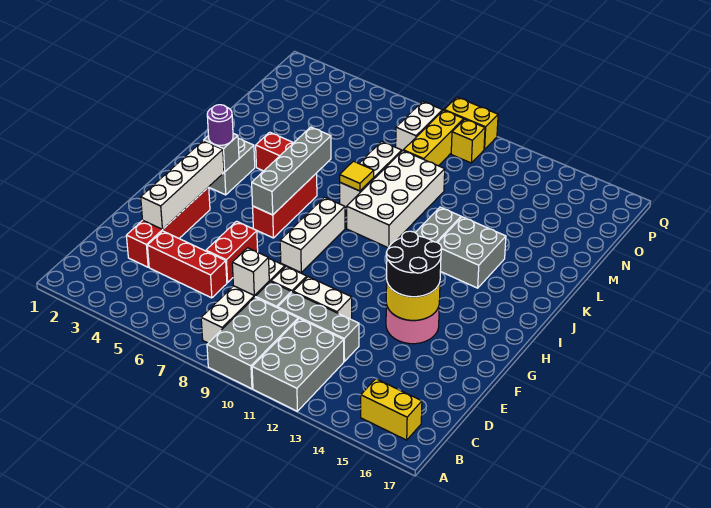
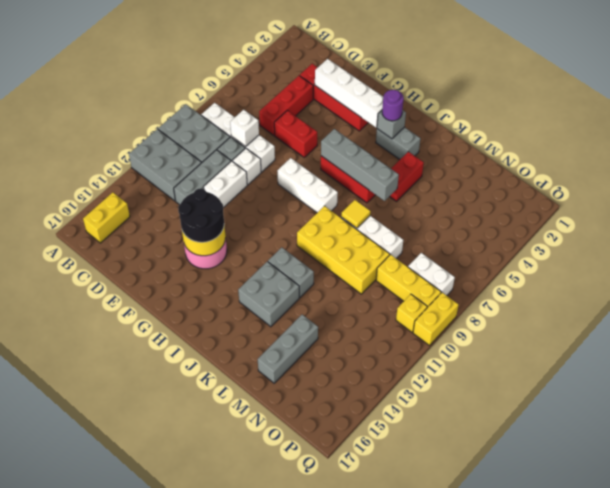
white brick J9:M10 level 1 -> yellow brick J9:M10 level 1
none -> grey brick M14:M16 level 1

